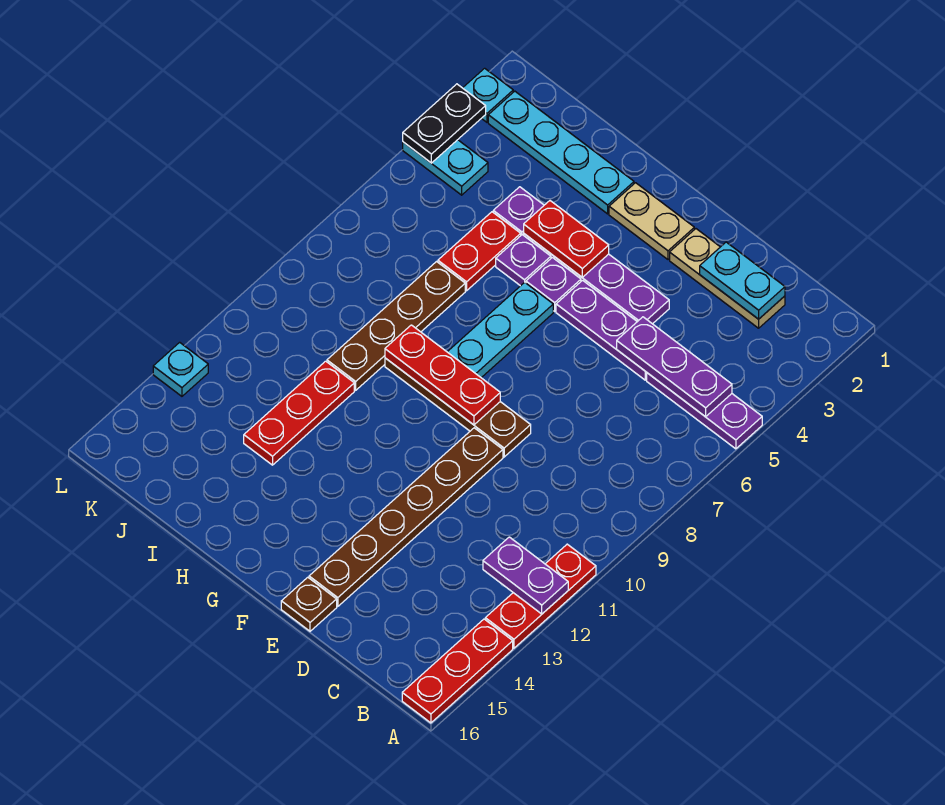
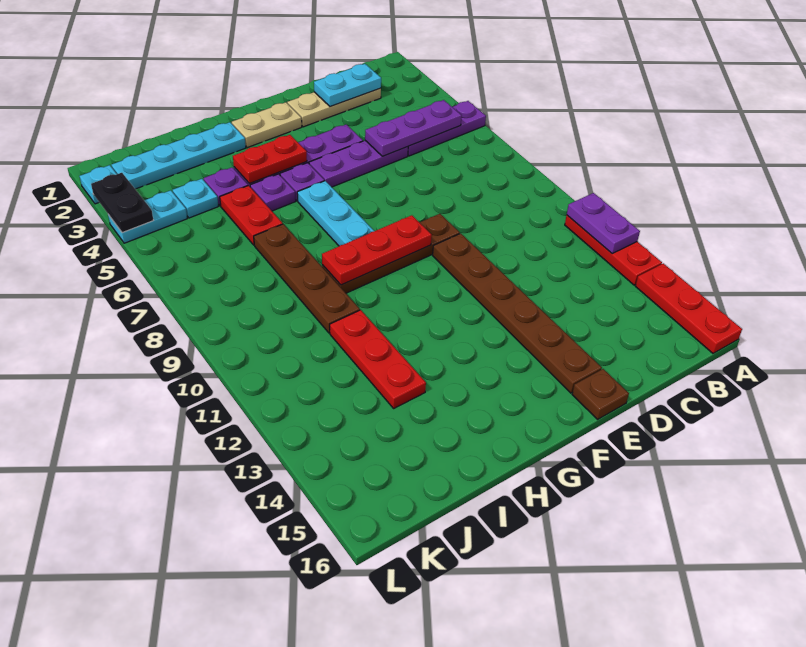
purple plate A12:B12 level 2 -> purple plate A11:A12 level 2
cyan plate L13 level 1 -> cyan plate J4 level 1

